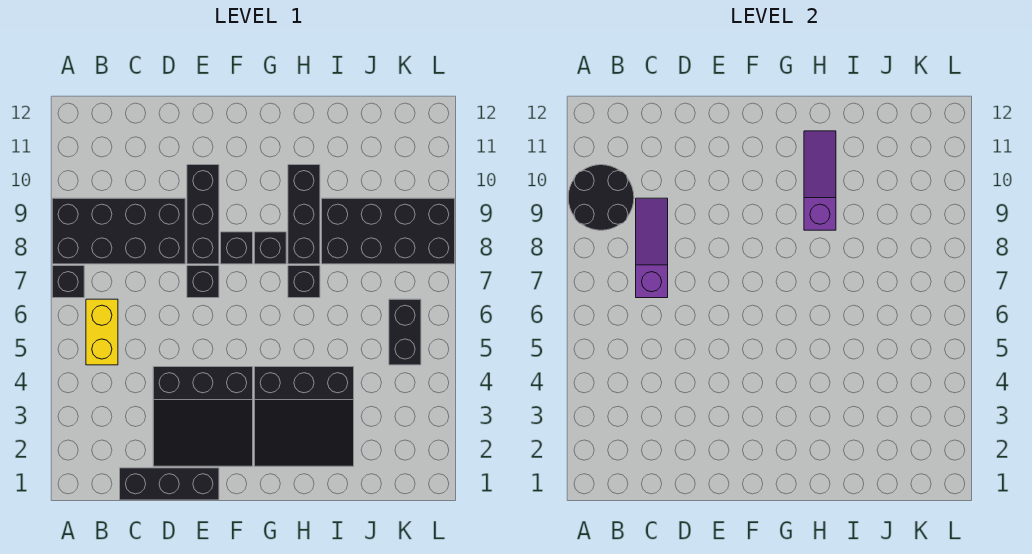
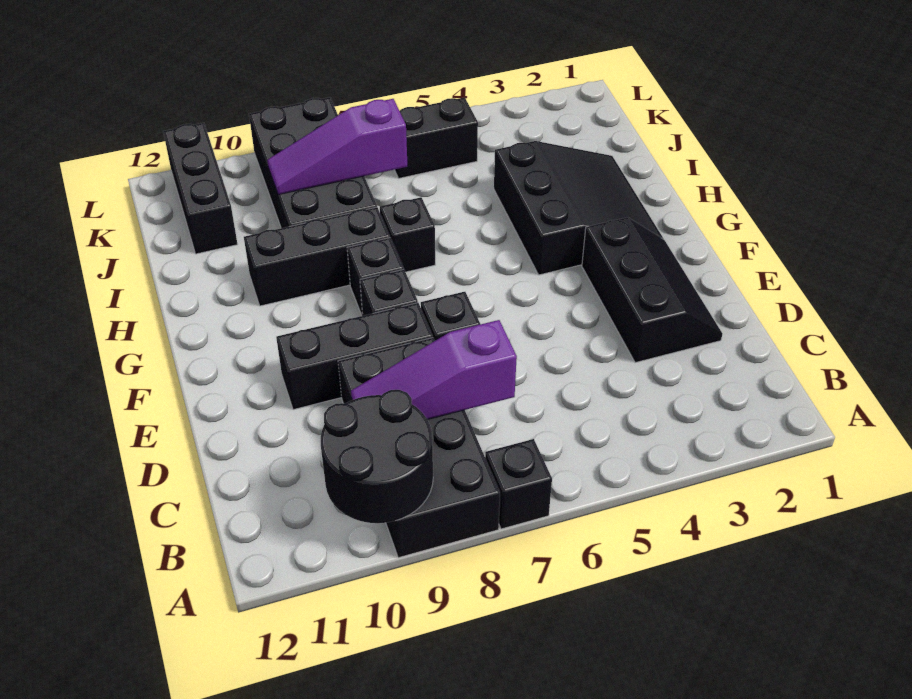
yellow brick B5:B6 level 1 -> none
black brick C1:E1 level 1 -> black brick J11:L11 level 1
black slope D2:F4 level 1 top 4 -> black slope D2:F3 level 1 top 3
purple slope H9:H11 level 2 top 9 -> purple slope J7:J9 level 2 top 7

